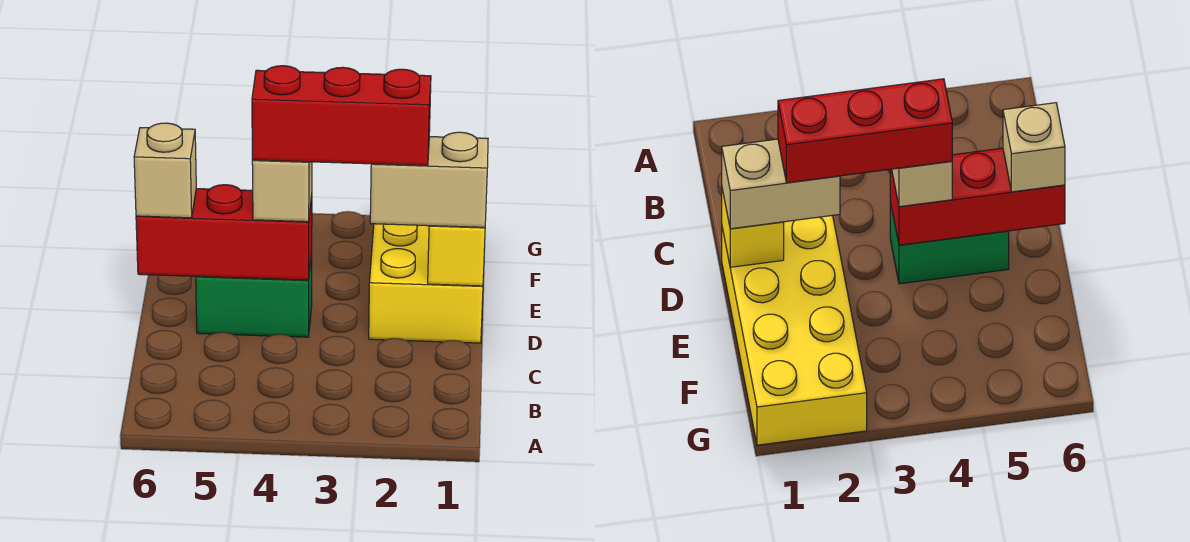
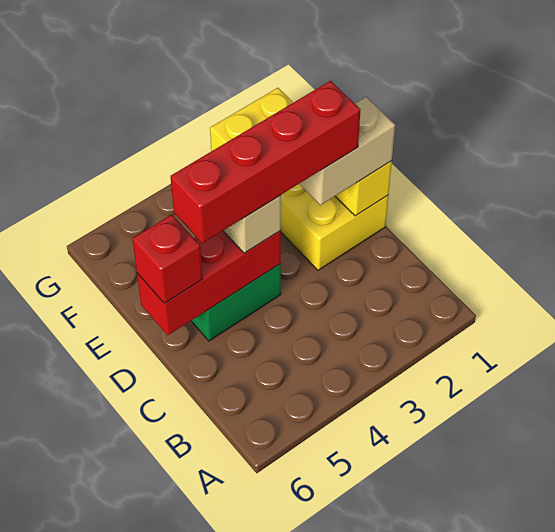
red brick D2:D4 level 4 -> red brick D2:D5 level 4
tan brick D6 level 3 -> red brick D6 level 3

